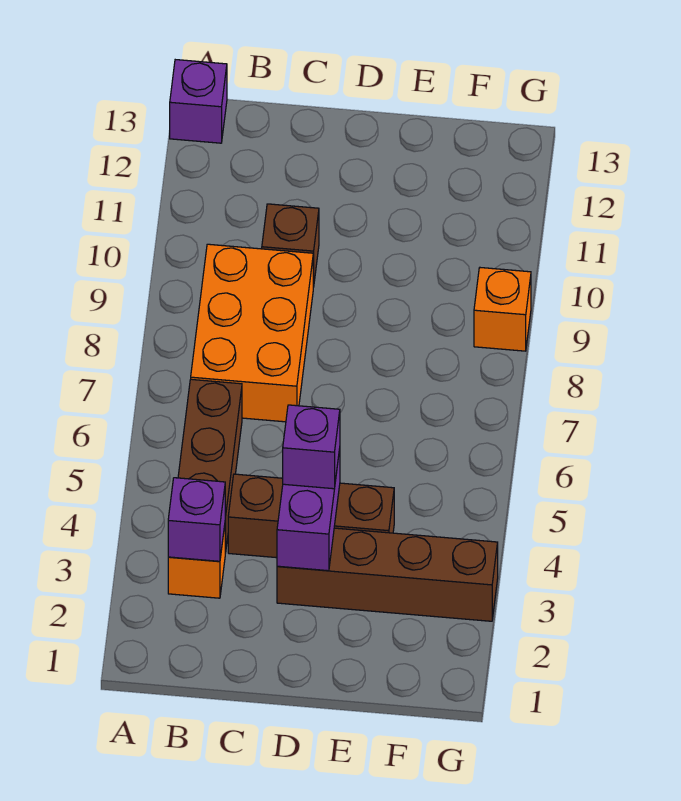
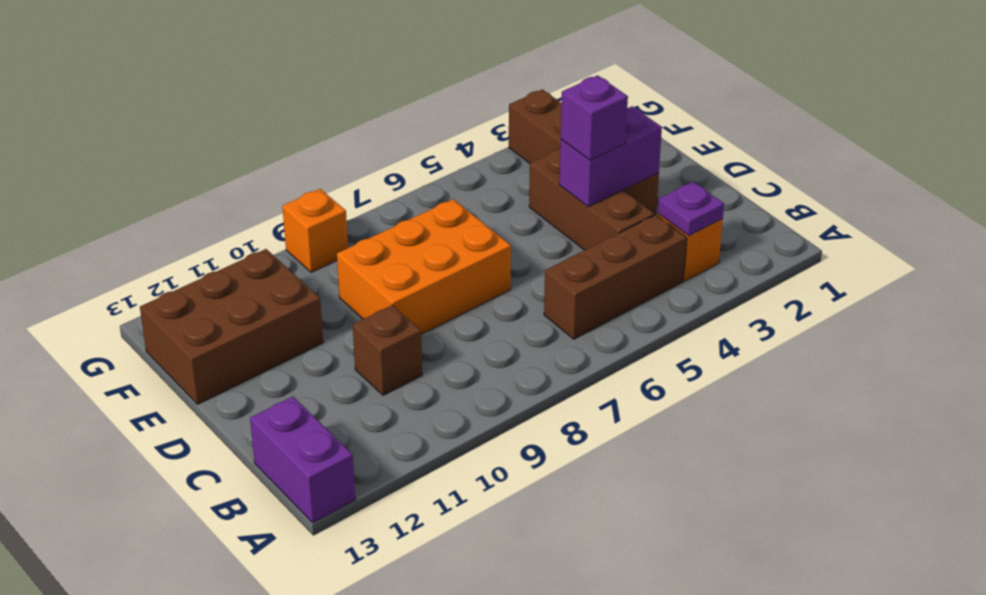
purple brick A13 level 1 -> purple brick A13:B13 level 1
purple brick B3 level 2 -> purple plate B3 level 2
orange brick B7:C9 level 1 -> orange brick D7:E9 level 1
none -> brown brick E11:F13 level 1

